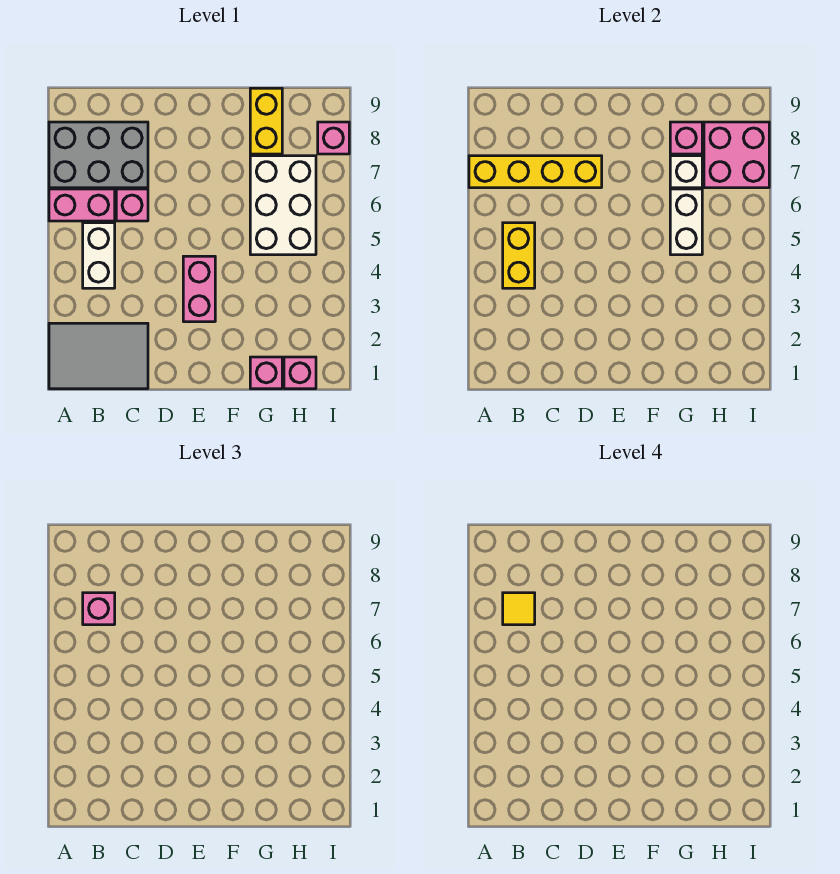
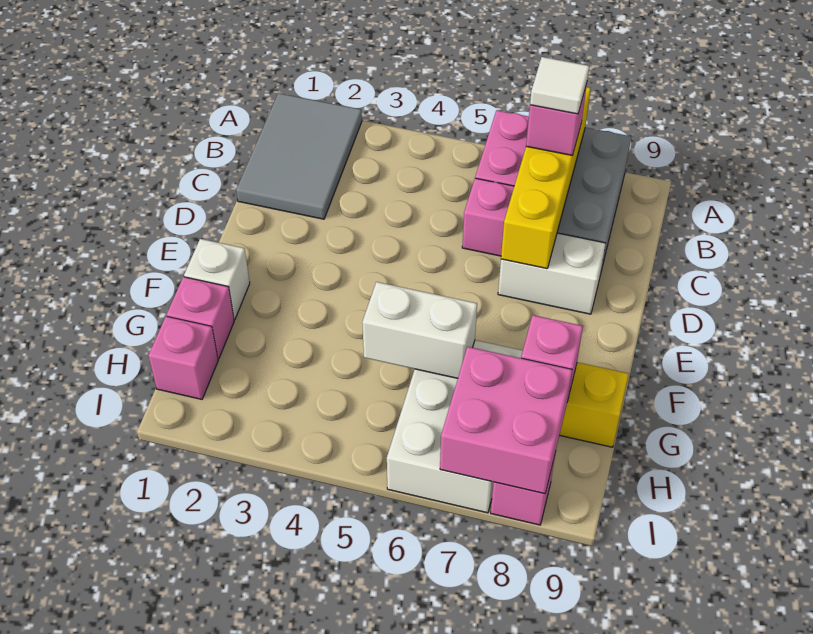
white brick B4:B5 level 1 -> white brick D7:D8 level 1
yellow brick B4:B5 level 2 -> none
yellow tile B7 level 4 -> white tile B7 level 4
pink brick E3:E4 level 1 -> none
white brick G5:H7 level 1 -> white brick G6:I7 level 1
white brick G7 level 2 -> white brick F1 level 1

